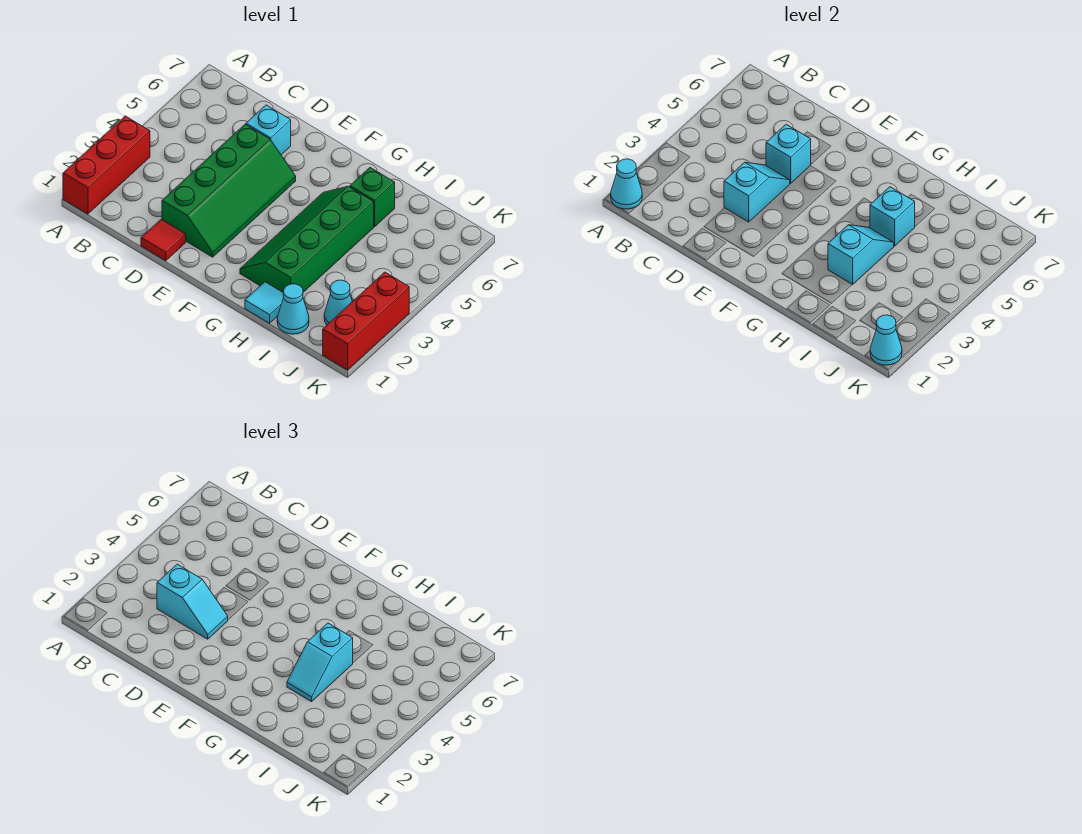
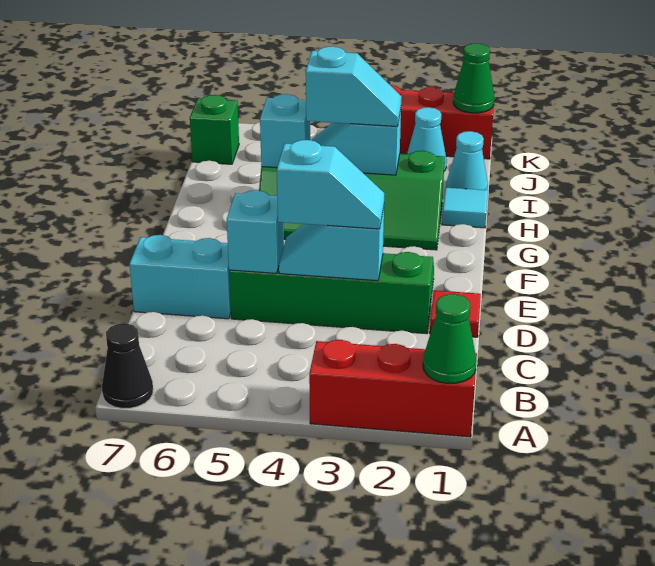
cyan cone A1 level 2 -> green cone A1 level 2
none -> black cone A7 level 1
cyan slope C3:D3 level 3 top C -> cyan slope D3:D4 level 3 top 4
cyan brick D6 level 1 -> cyan brick D6:D7 level 1
green brick H6 level 1 -> green brick J7 level 1
cyan cone K1 level 2 -> green cone K1 level 2

